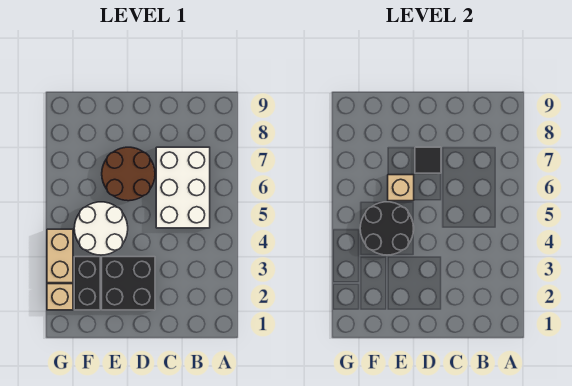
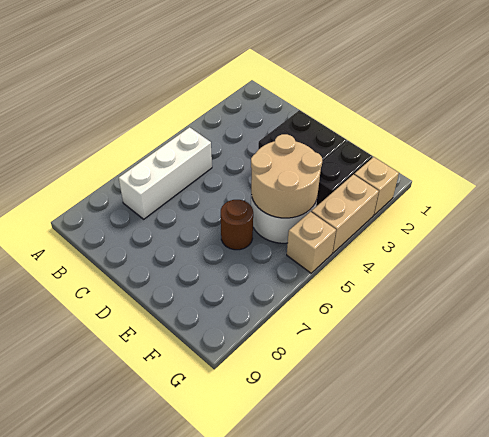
white brick B5:C7 level 1 -> white brick B5:B7 level 1
brown round brick D6:E7 level 1 -> brown round brick E6 level 1
black tile D7 level 2 -> none
black round brick E4:F5 level 2 -> tan round brick E4:F5 level 2
tan brick E6 level 2 -> tan brick G5 level 1

